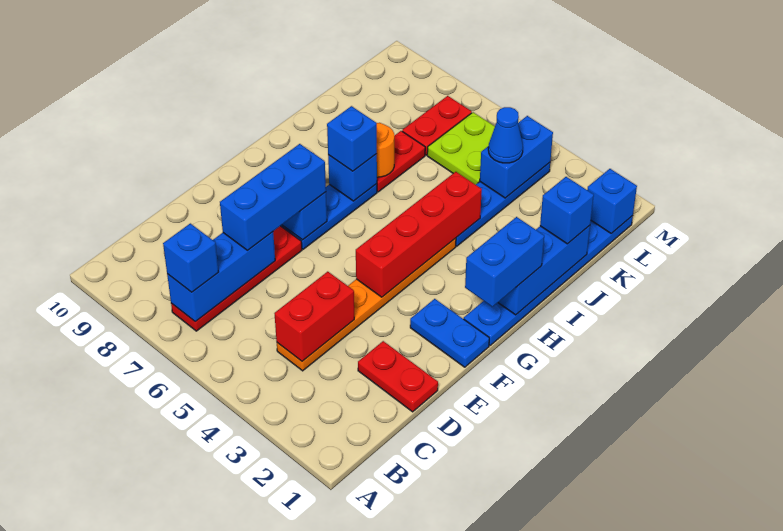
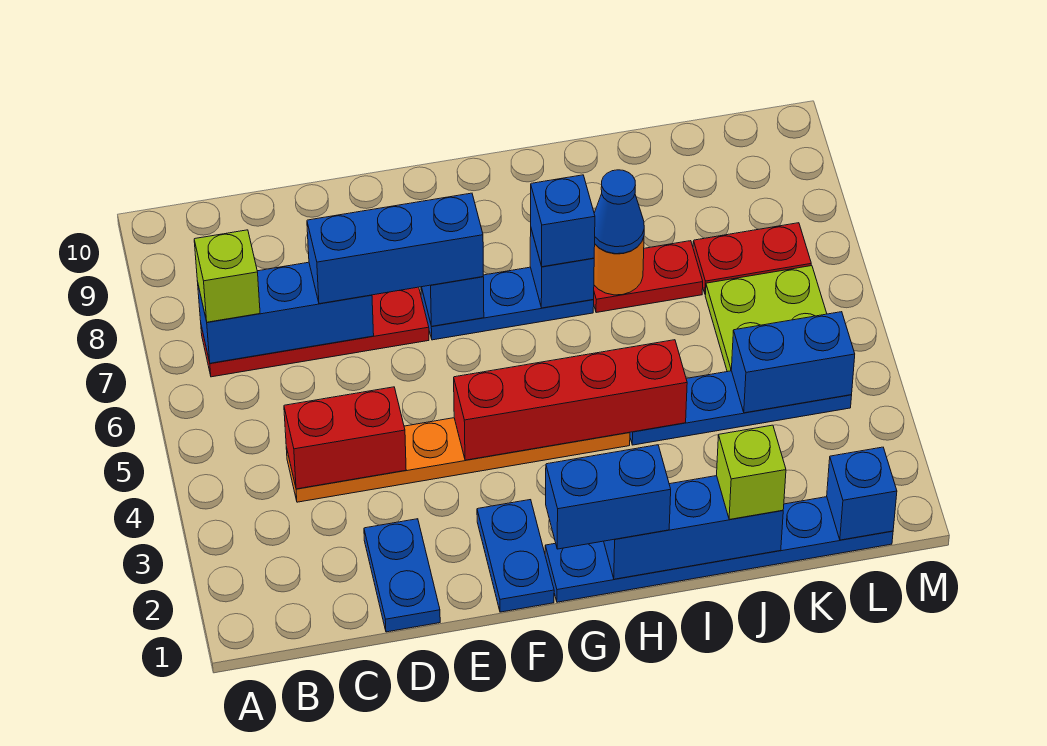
blue brick B7 level 3 -> lime brick B7 level 3
red plate D1:D2 level 1 -> blue plate D1:D2 level 1
blue brick J1 level 3 -> lime brick J1 level 3
blue cone K4 level 3 -> blue cone I7 level 3

